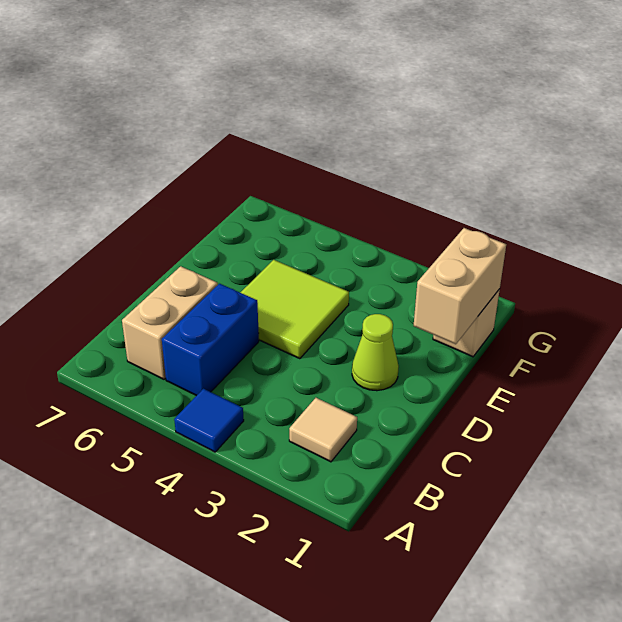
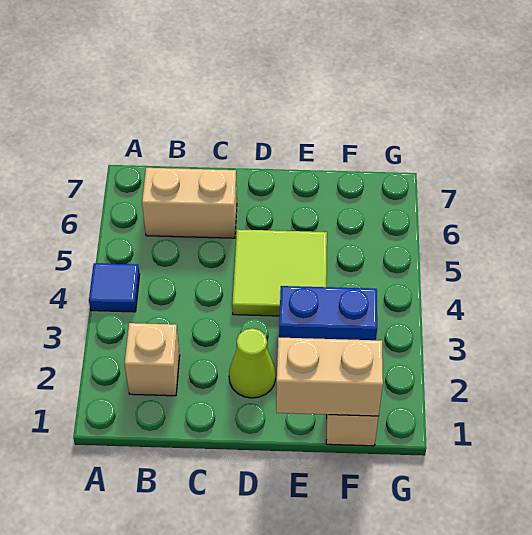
tan tile B2 level 1 -> tan brick B2 level 1
blue brick B5:C5 level 1 -> blue brick E3:F3 level 1

